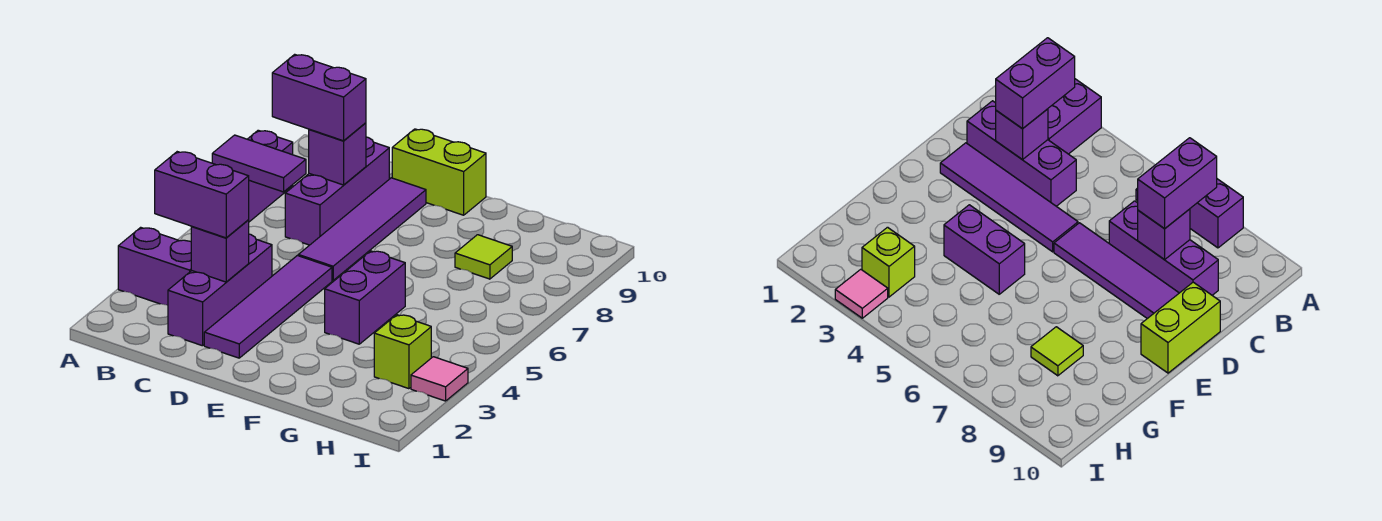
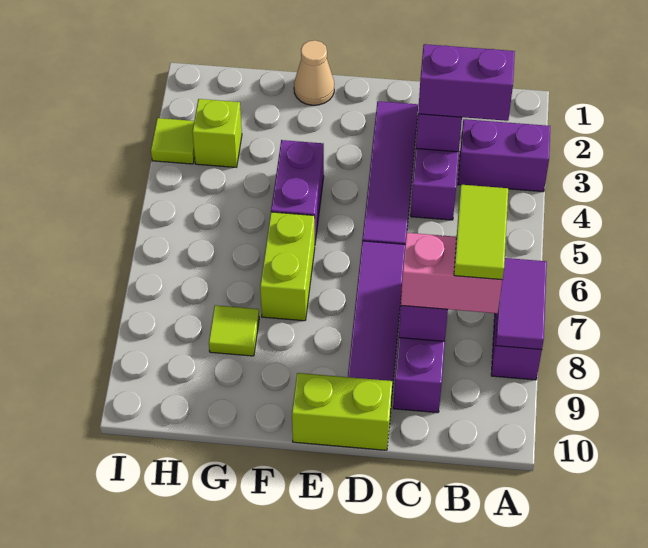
purple tile A7:B7 level 2 -> purple tile A7:A8 level 2
none -> lime tile B7:B8 level 4
purple brick B8:C8 level 3 -> pink brick B8:C8 level 3
none -> tan cone F1 level 1
none -> lime brick F6:F7 level 1
pink tile I3 level 1 -> lime tile I3 level 1

